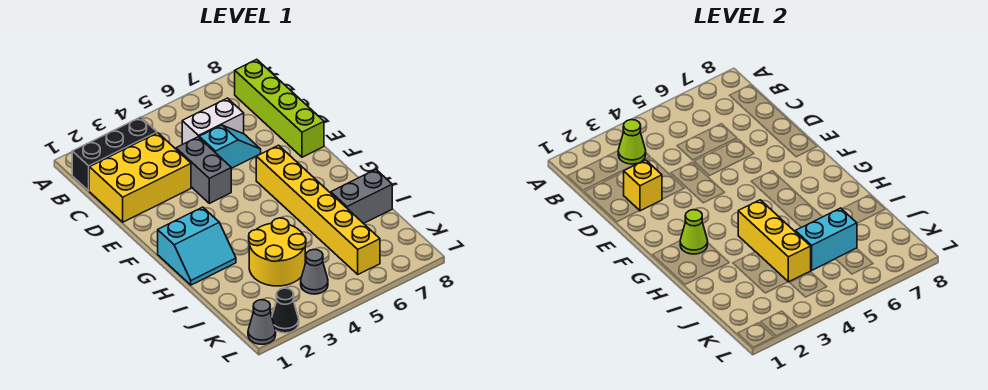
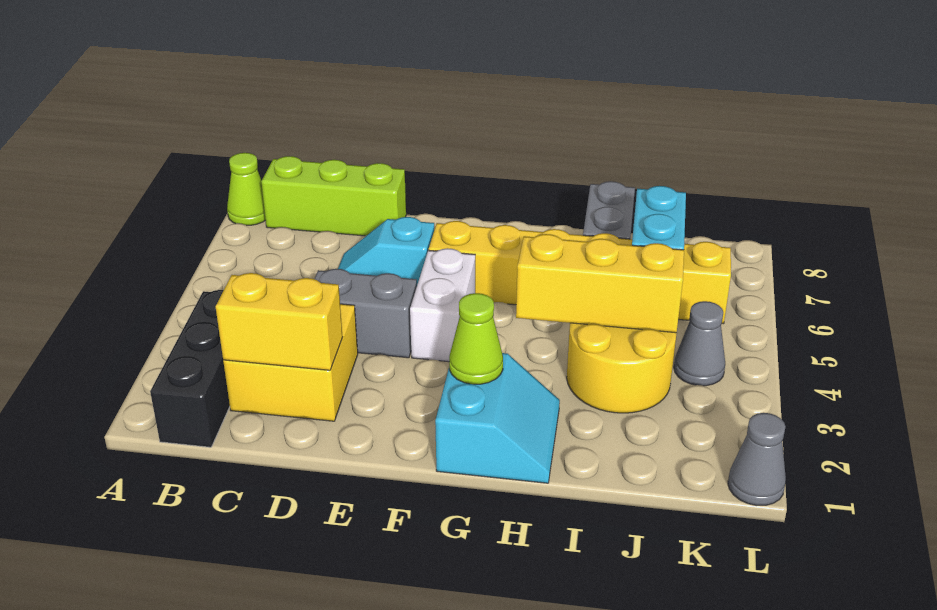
lime cone B3 level 2 -> lime cone A8 level 1
lime brick B8:E8 level 1 -> lime brick B8:D8 level 1
yellow brick C1:D3 level 1 -> yellow brick C2:D3 level 1
white brick C5:C6 level 1 -> white brick F4:F5 level 1
yellow brick D2 level 2 -> yellow brick C2:D2 level 2
cyan slope D5:D6 level 1 top 5 -> cyan slope D6:E6 level 1 top E
black cone L2 level 1 -> none

